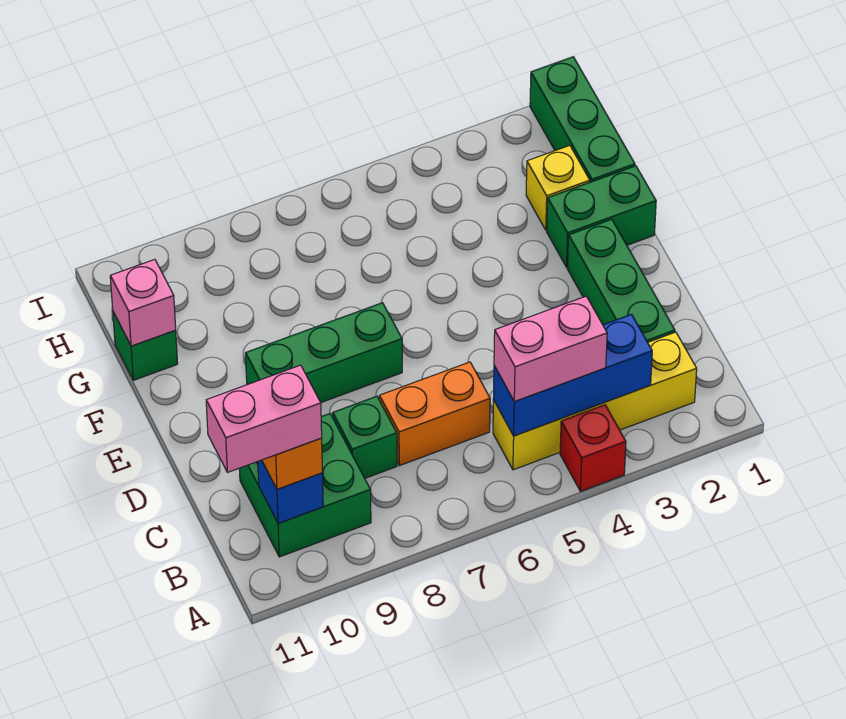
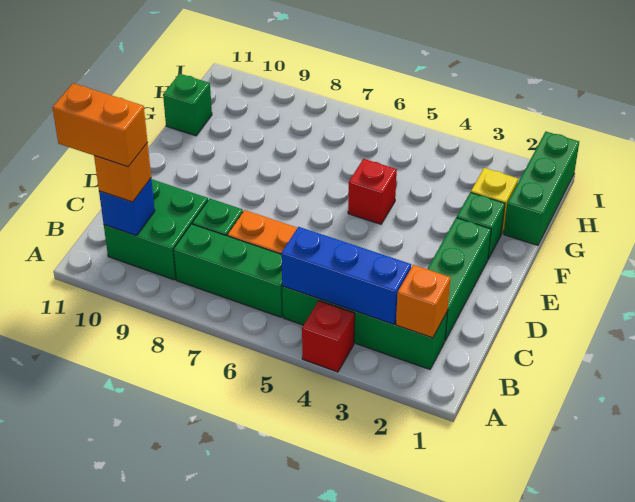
yellow brick B2:B5 level 1 -> green brick B2:B5 level 1
none -> orange brick B2 level 2
pink brick B4:B5 level 3 -> none
pink brick B10:B11 level 4 -> orange brick B10:B11 level 4
green brick E7:E9 level 1 -> green brick B6:B8 level 1
green brick F1:F2 level 1 -> green brick F2 level 1
none -> red brick F5 level 1
pink brick G11 level 2 -> none

